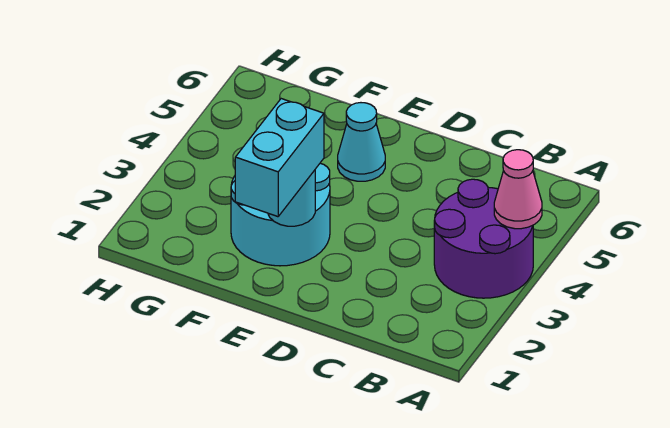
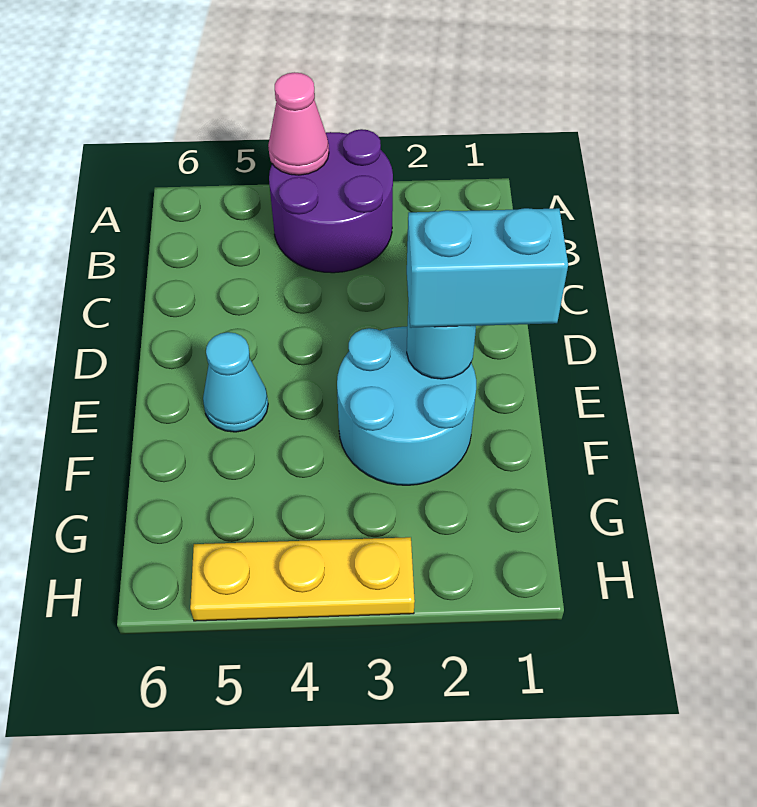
none -> yellow plate H3:H5 level 1

